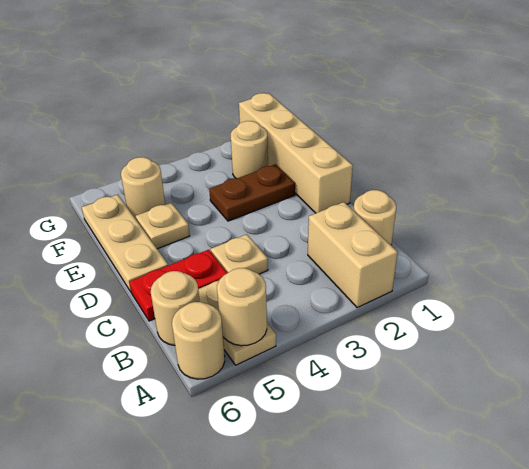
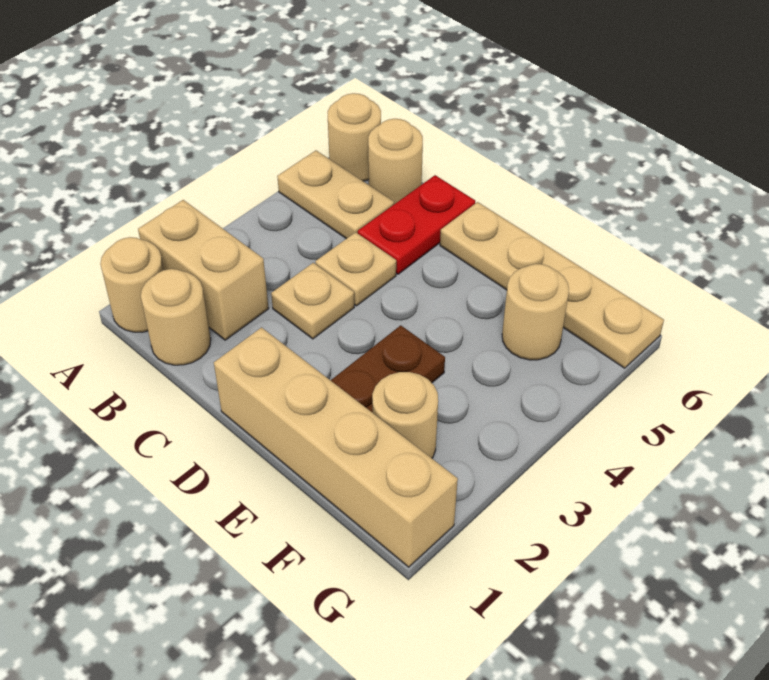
tan round brick A5 level 2 -> tan round brick A1 level 1
tan plate D6:F6 level 1 -> tan plate D6:G6 level 1
tan plate E5 level 1 -> tan plate C3 level 1

